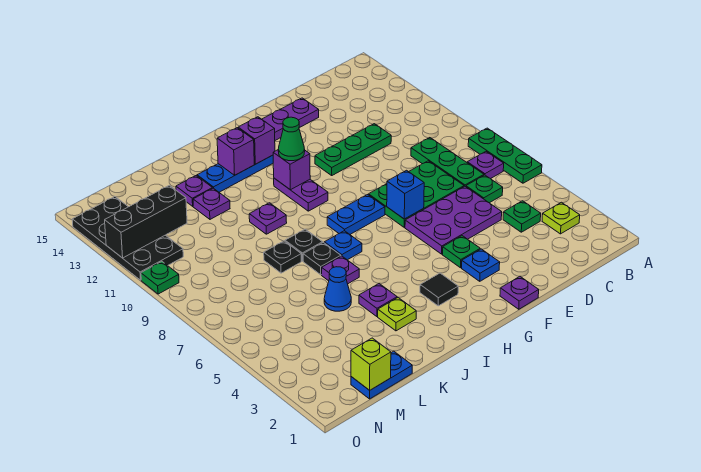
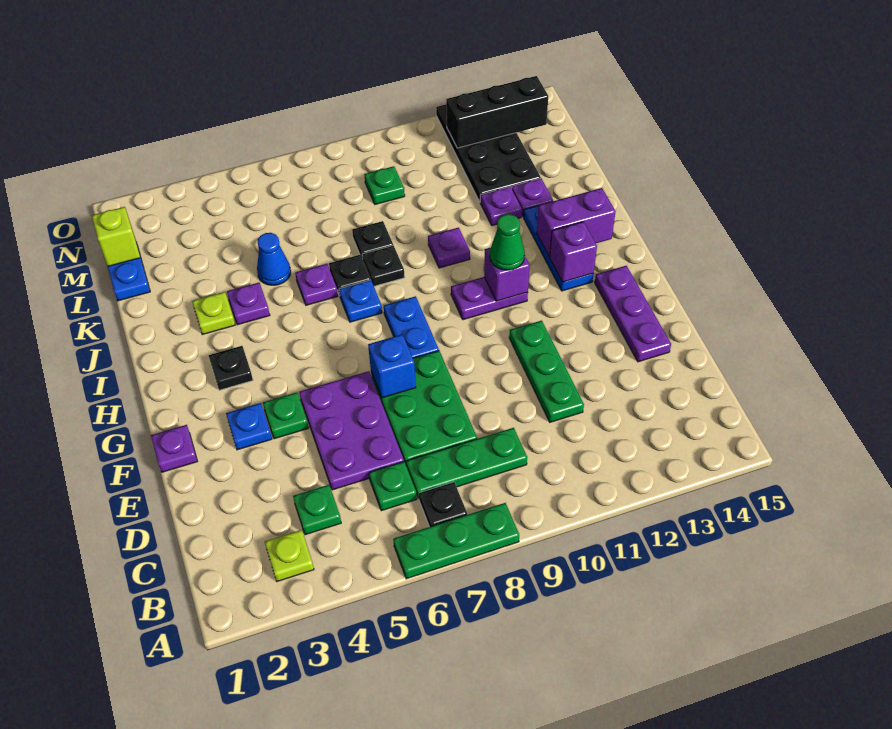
purple plate B7 level 1 -> black plate B7 level 1
black tile H3 level 1 -> black plate H3 level 1
purple brick I13 level 2 -> purple brick I13:I14 level 2
black brick M12:O12 level 2 -> black brick N12:N14 level 2
black plate N11:O14 level 1 -> black plate L12:O13 level 1
green plate O10 level 1 -> green plate M9 level 1

